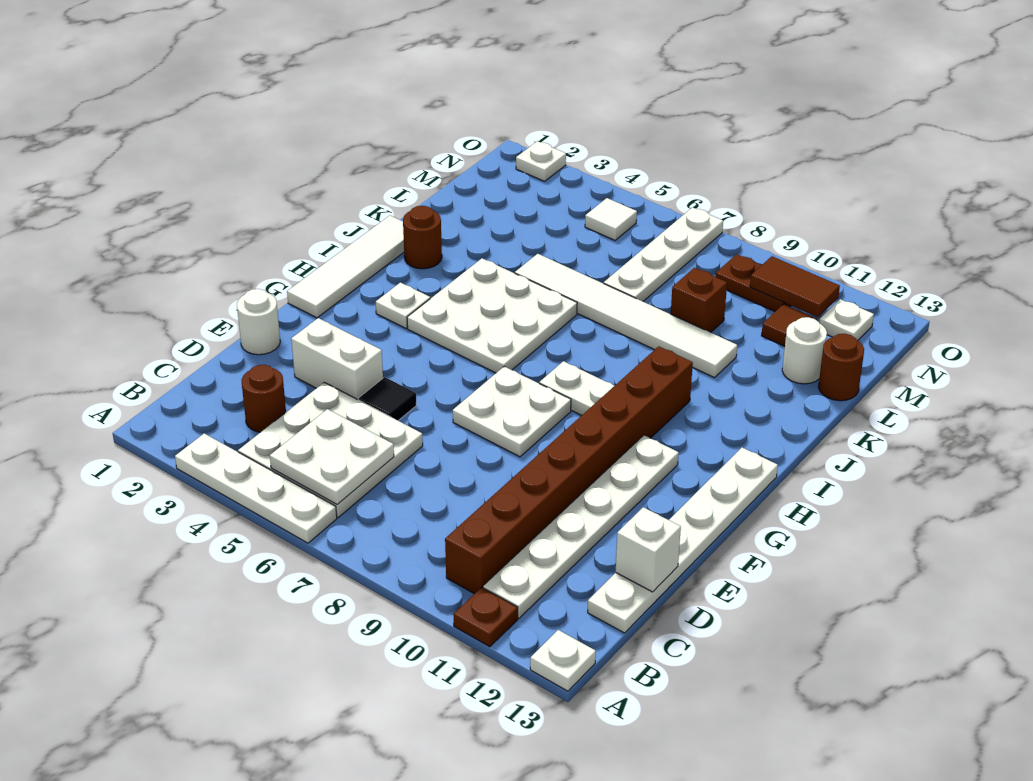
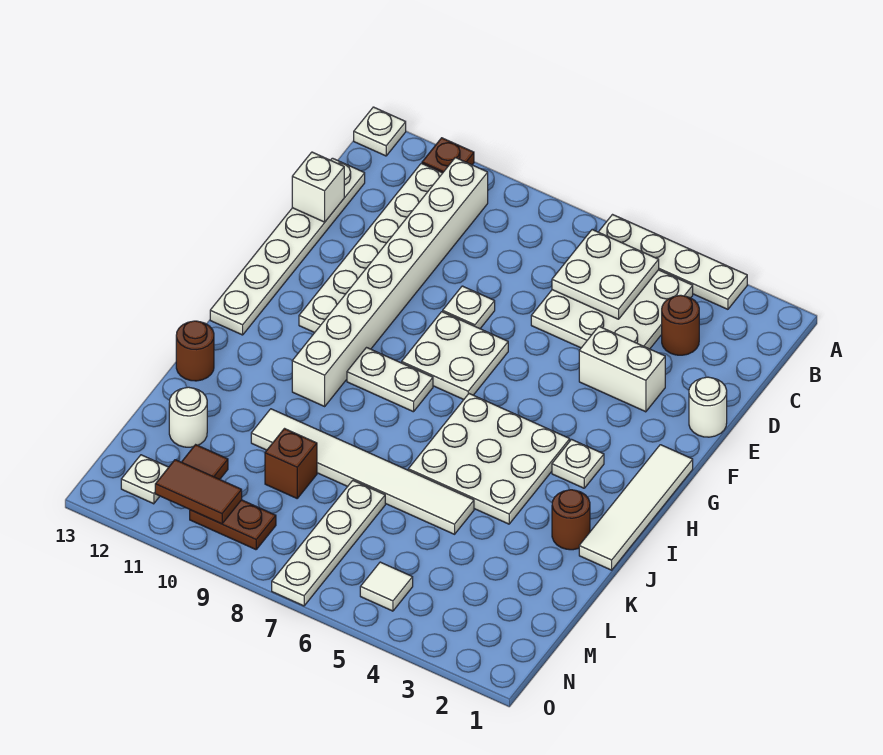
brown brick B10:I10 level 1 -> white brick B10:I10 level 1
black tile E5 level 1 -> none
brown round brick L13 level 1 -> brown round brick J13 level 1
white plate O2 level 1 -> white plate E8 level 1

